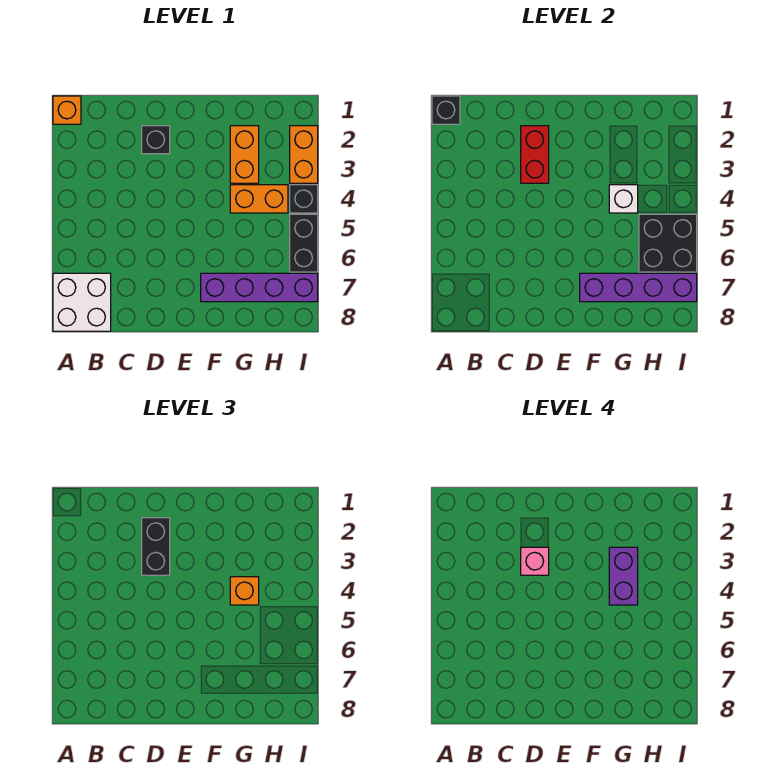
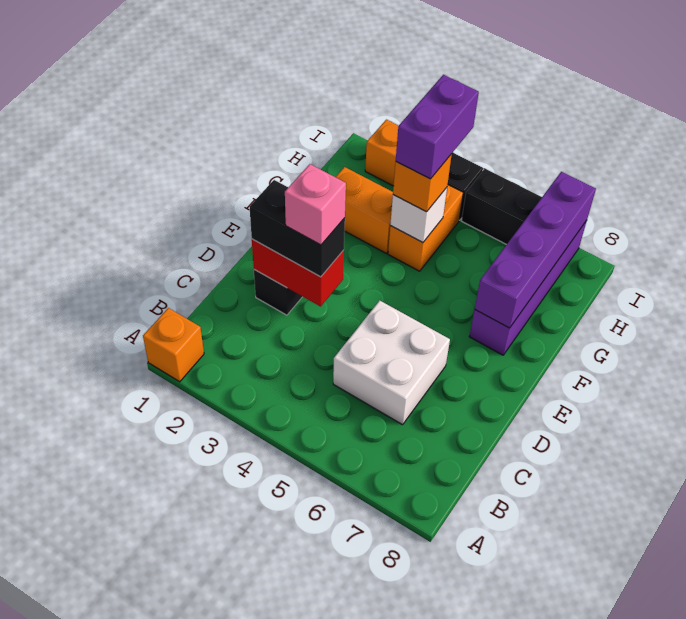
black brick A1 level 2 -> none
white brick A7:B8 level 1 -> white brick C5:D6 level 1
purple brick G3:G4 level 4 -> purple brick G4:H4 level 4
black brick H5:I6 level 2 -> none

